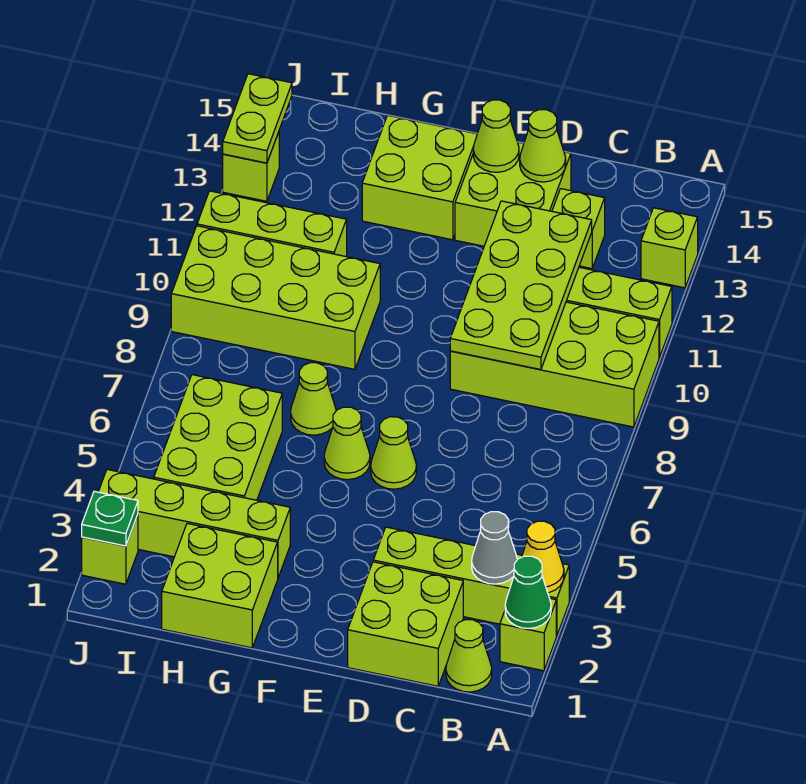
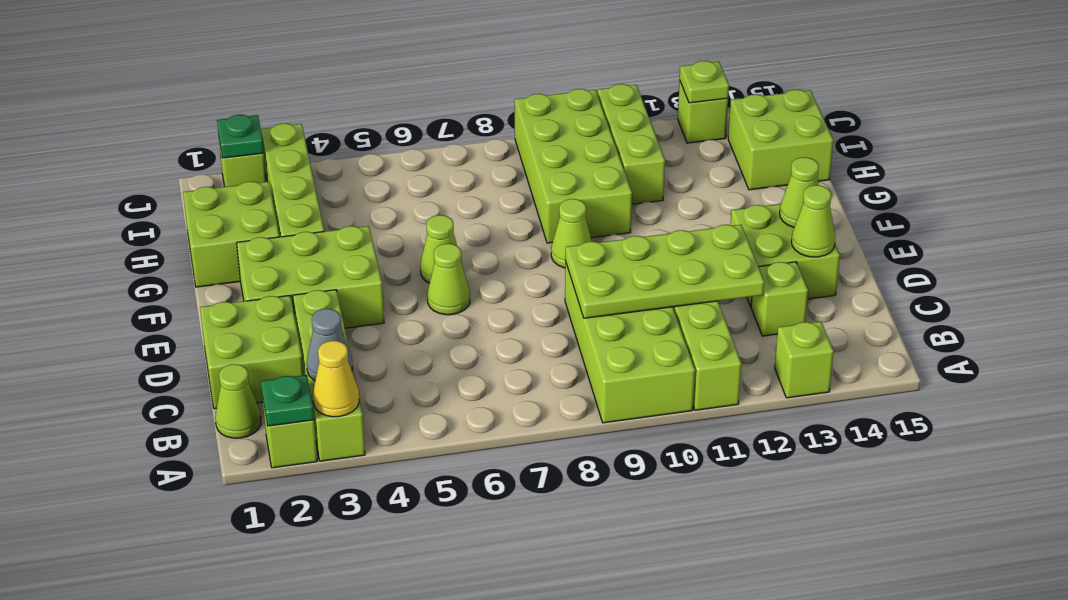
green cone A2 level 2 -> green plate A2 level 2
lime brick F13:G14 level 1 -> lime brick H14:I15 level 1
lime cone G7 level 1 -> lime cone F9 level 1
lime brick H4:I6 level 1 -> lime brick E2:F4 level 1
lime plate J13:J14 level 2 -> lime plate J13 level 2

